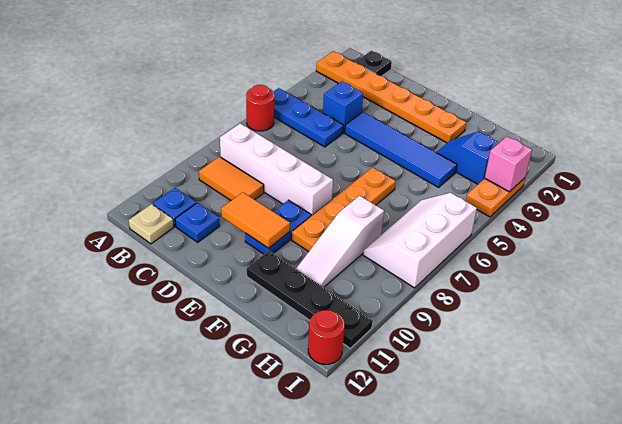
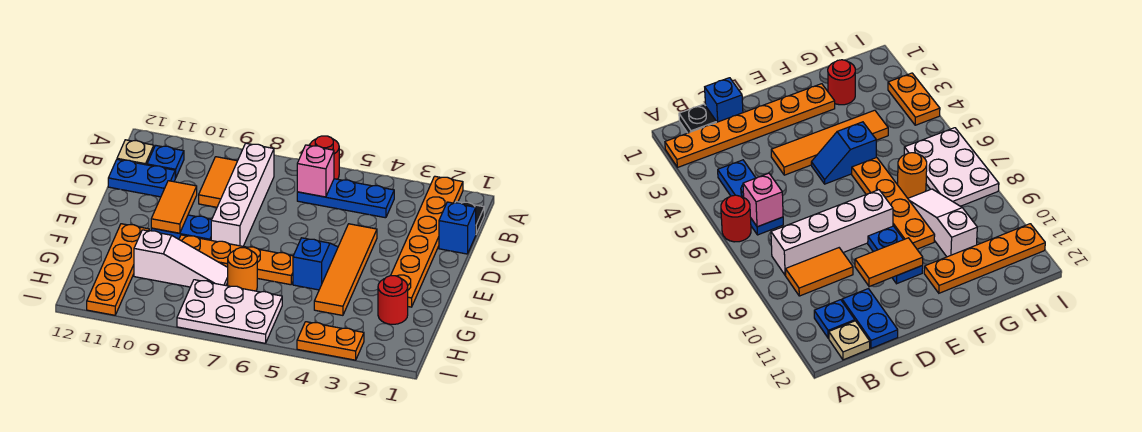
blue plate A5:C5 level 1 -> blue plate B4:B6 level 1
blue brick C4 level 1 -> blue brick C1 level 1
blue plate C11 level 1 -> blue plate C11:C12 level 1
blue tile D4:G4 level 1 -> orange tile D4:G4 level 1
black plate F11:I11 level 1 -> orange plate F11:I11 level 1
blue slope G3:H3 level 1 top H -> blue slope E5:F5 level 1 top F
none -> orange round brick G7 level 1
white slope G8:G10 level 1 top 8 -> white slope G8:G10 level 1 top 10
white slope H6:I8 level 1 top I -> white plate H6:I8 level 1
pink brick I3 level 2 -> pink brick B6 level 2
red round brick I12 level 1 -> red round brick G2 level 1

